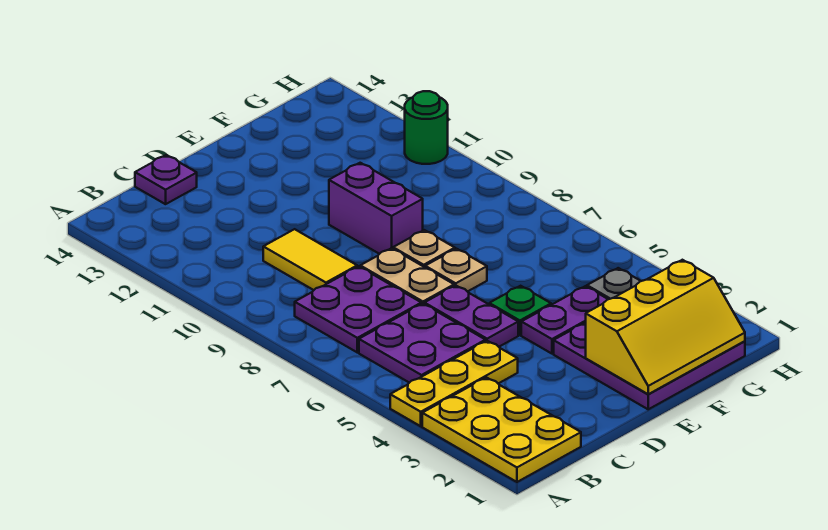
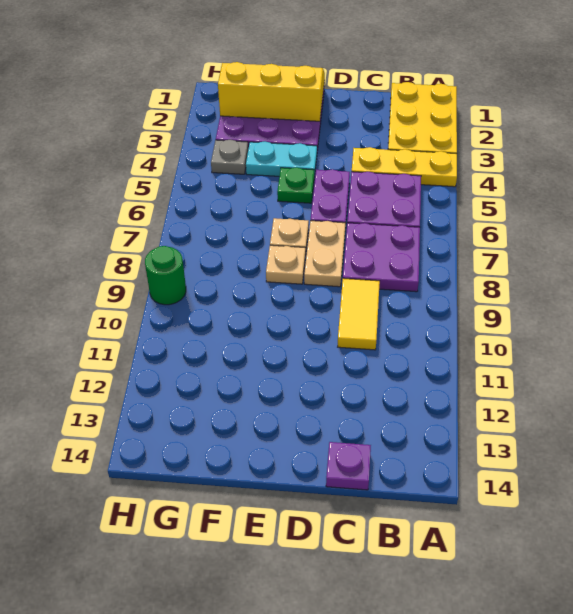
purple plate E4:F4 level 1 -> cyan plate E4:F4 level 1
purple brick E9:E10 level 1 -> none
green round brick H11 level 1 -> green round brick H9 level 1

